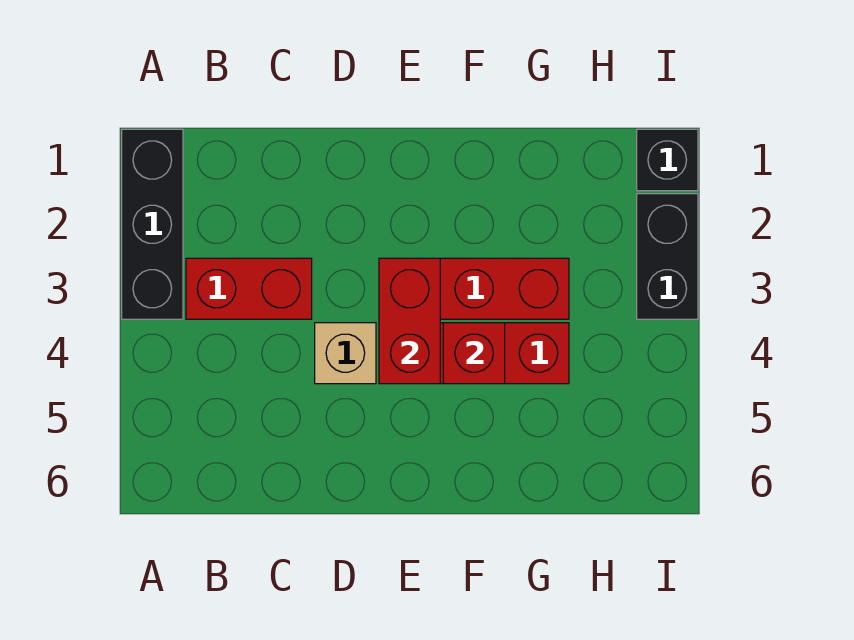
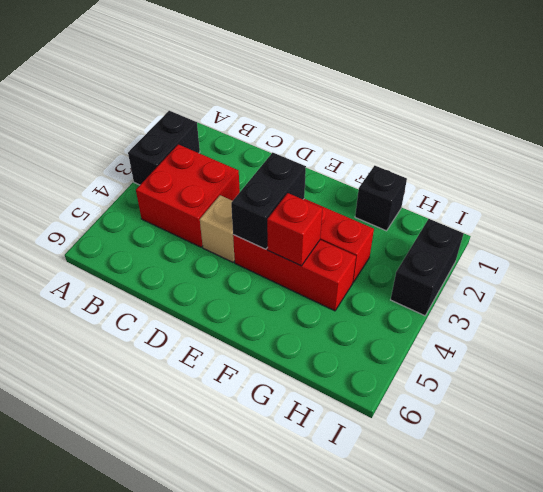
black brick A1:A3 level 1 -> black brick A2:A3 level 1
red brick B3:C3 level 1 -> red brick B3:C4 level 1
red brick E3:E4 level 2 -> black brick E3:E4 level 2
black brick I1 level 1 -> black brick G1 level 1

